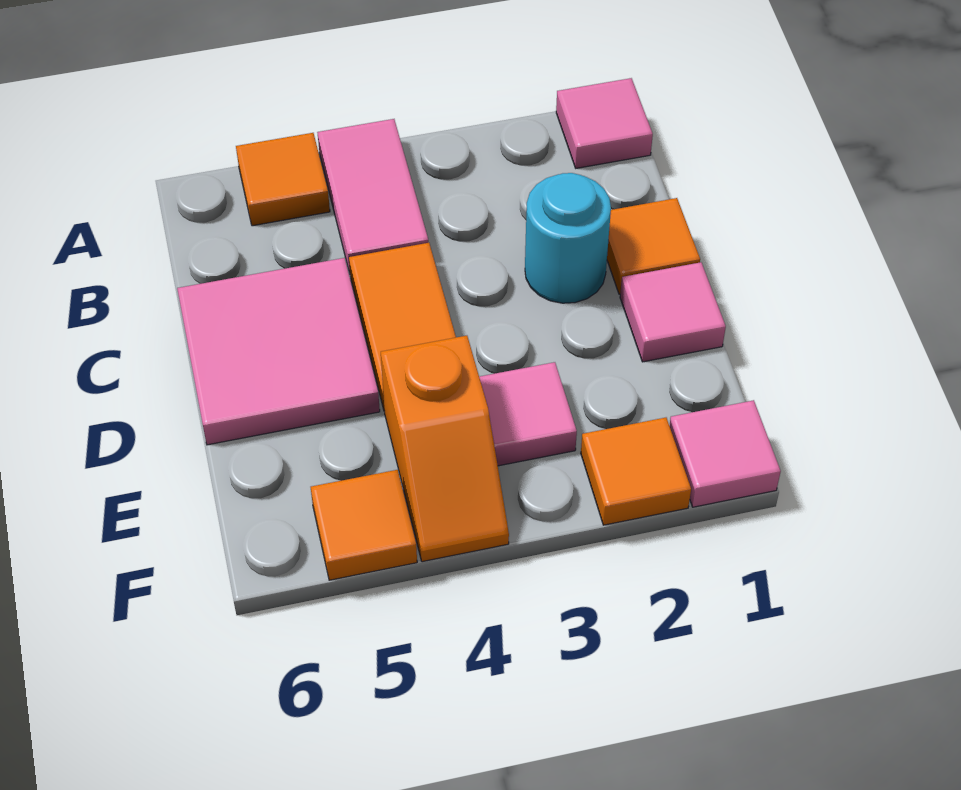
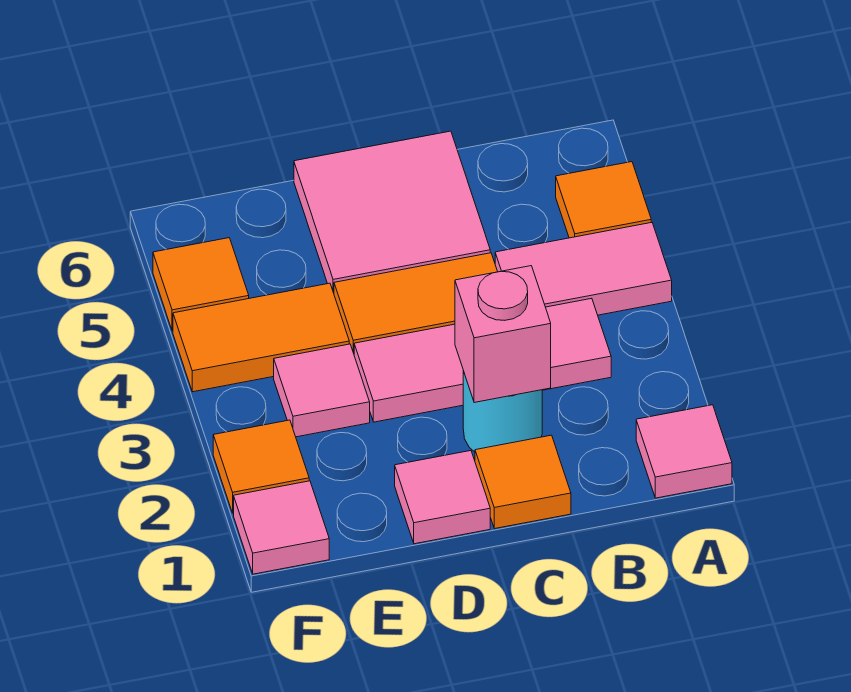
none -> pink tile B3:D3 level 1
none -> pink brick C2 level 2
orange slope E4:F4 level 1 top E -> orange tile E4:F4 level 1

